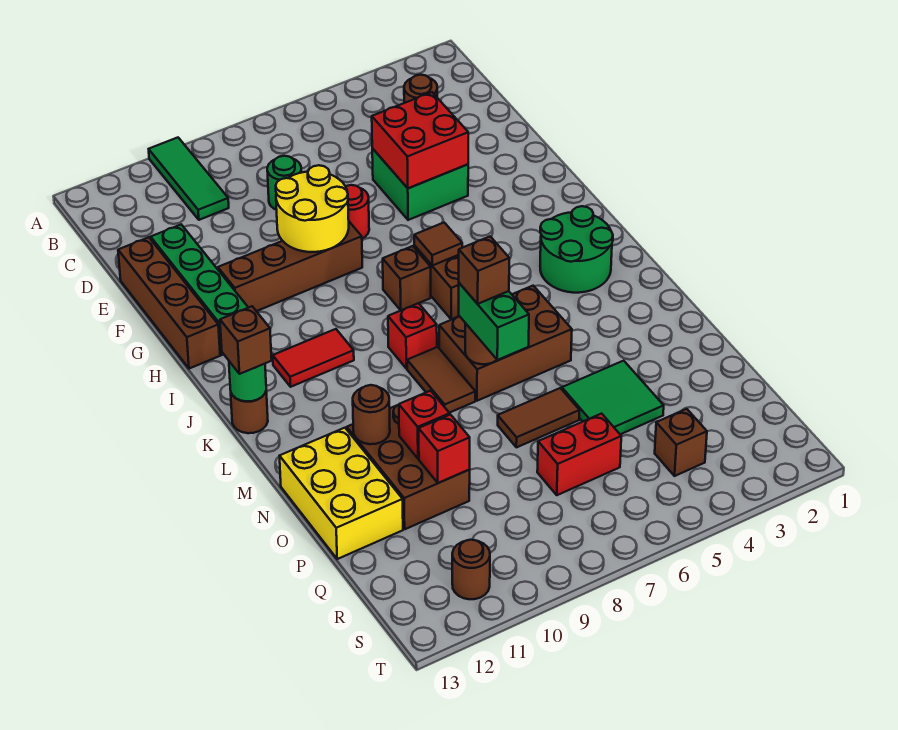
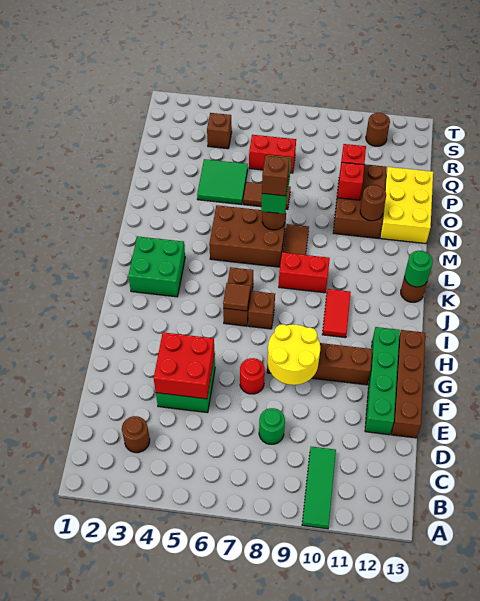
green round brick J2:K3 level 1 -> green brick J2:K3 level 1
red tile J10:J11 level 1 -> red tile I10:J10 level 1
red brick K8 level 1 -> red brick K8:K9 level 1
brown brick K13 level 3 -> none

